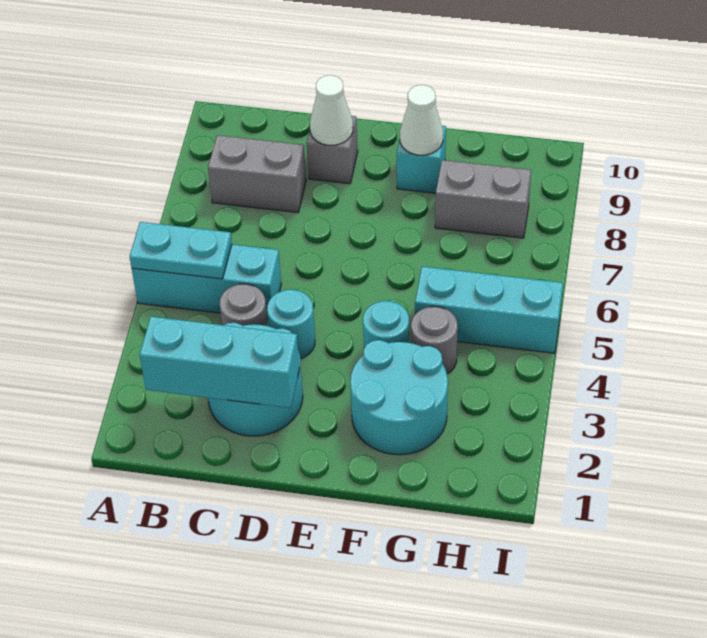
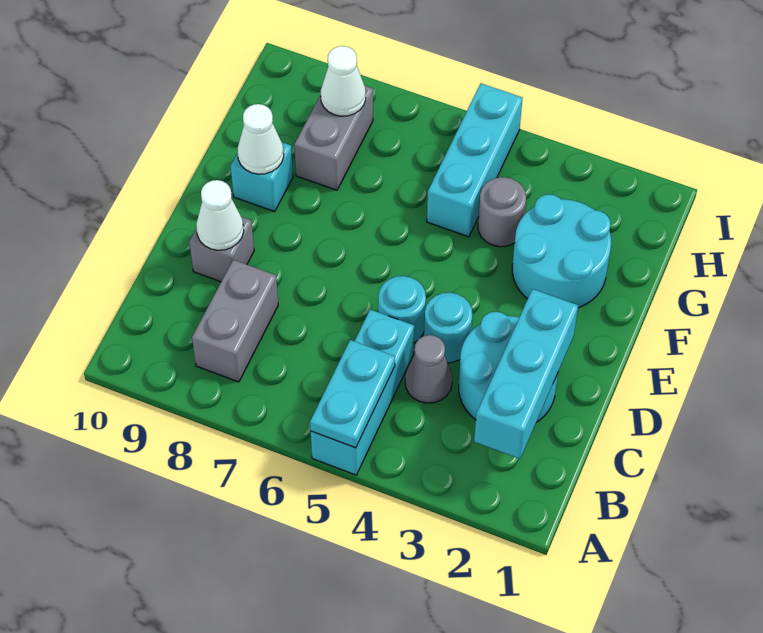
grey round brick C4 level 1 -> grey cone C4 level 1
cyan round brick F4 level 1 -> cyan round brick D5 level 1
none -> white cone H8 level 2

